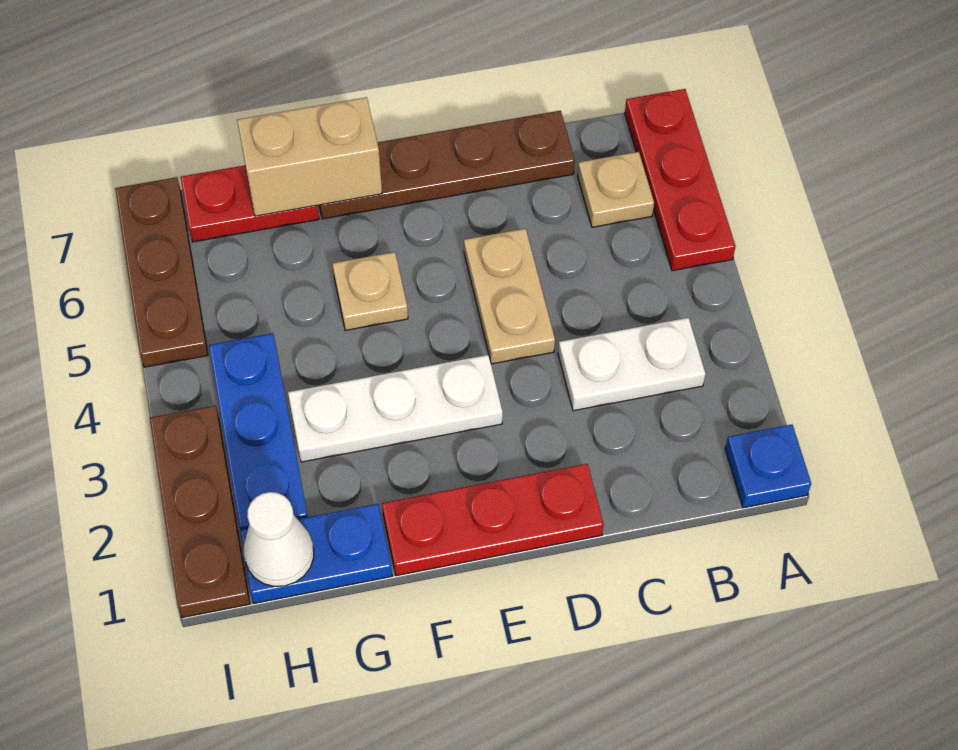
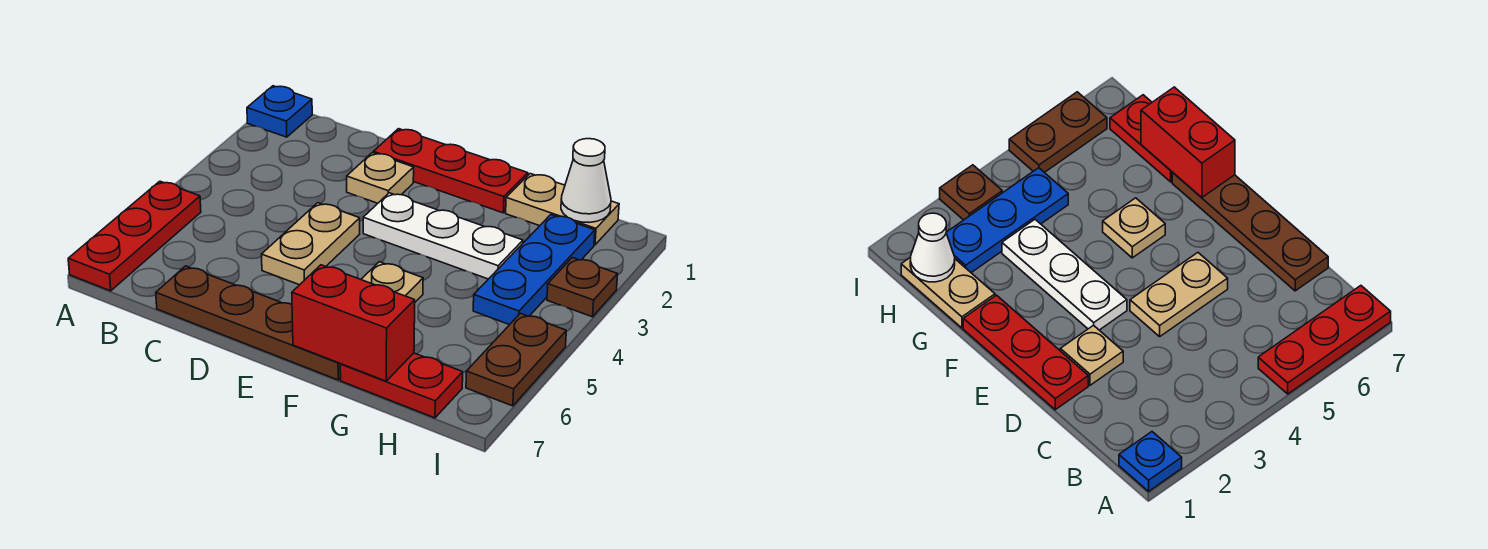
white plate B3:C3 level 1 -> none
tan plate B6 level 1 -> tan plate D2 level 1
tan brick F7:G7 level 2 -> red brick F7:G7 level 2
blue plate G1:H1 level 1 -> tan plate G1:H1 level 1
brown plate I1:I3 level 1 -> brown plate I3 level 1
brown plate I5:I7 level 1 -> brown plate I5:I6 level 1

